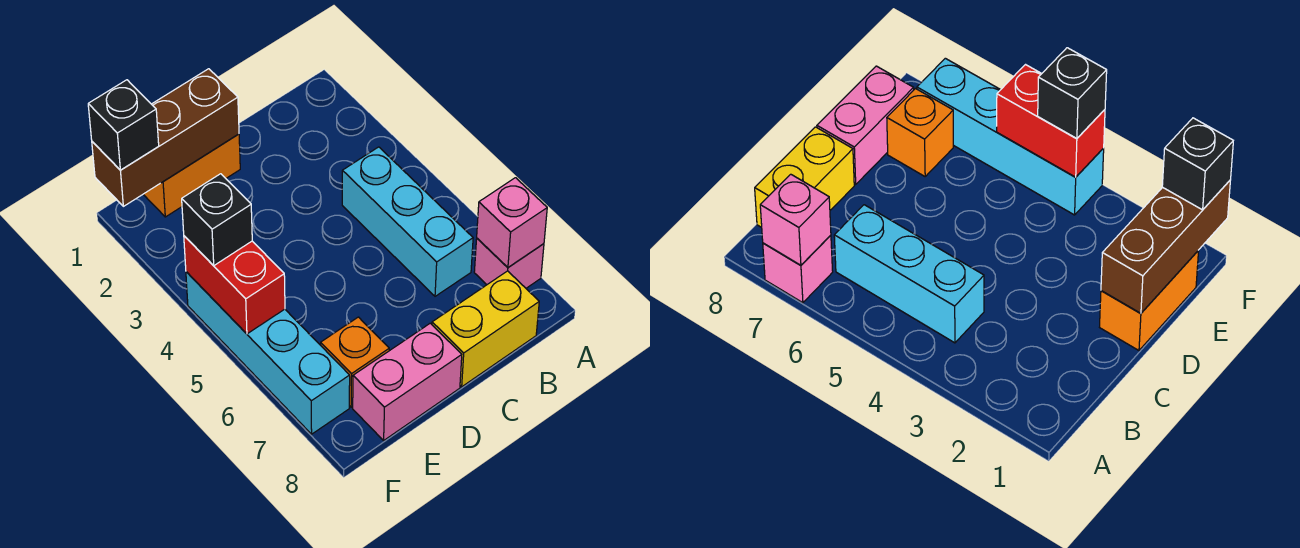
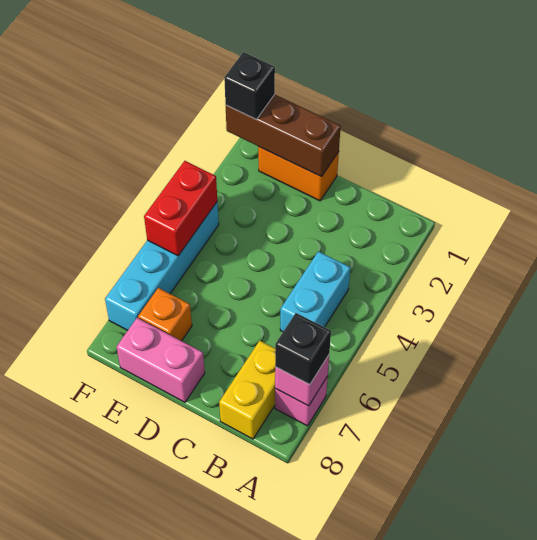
cyan brick B4:B6 level 1 -> cyan brick B4:B5 level 1
yellow brick B8:C8 level 1 -> yellow brick B7:B8 level 1
black brick F4 level 3 -> black brick A7 level 3

